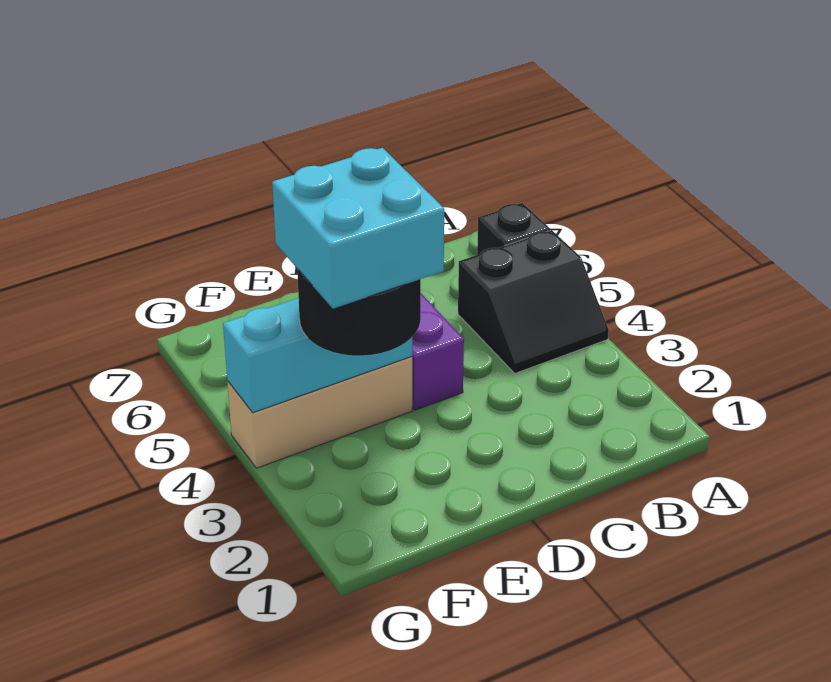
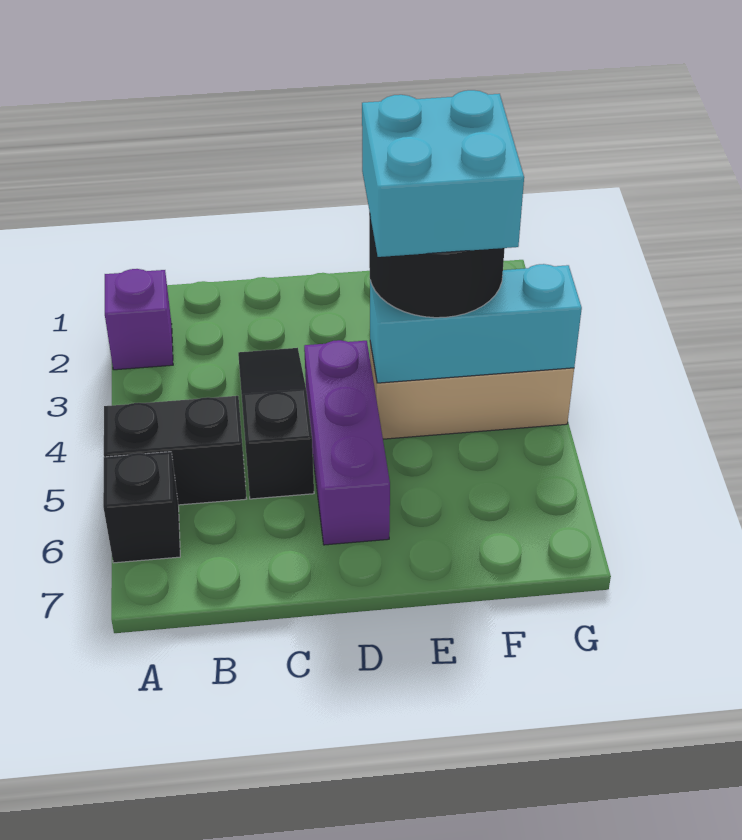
none -> purple brick A2 level 1
none -> black slope C3:C5 level 1 top 5

